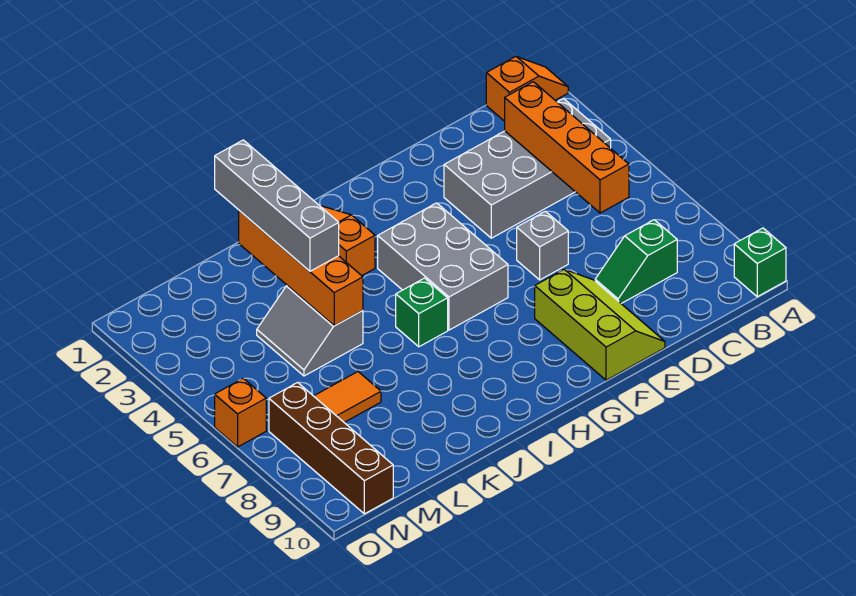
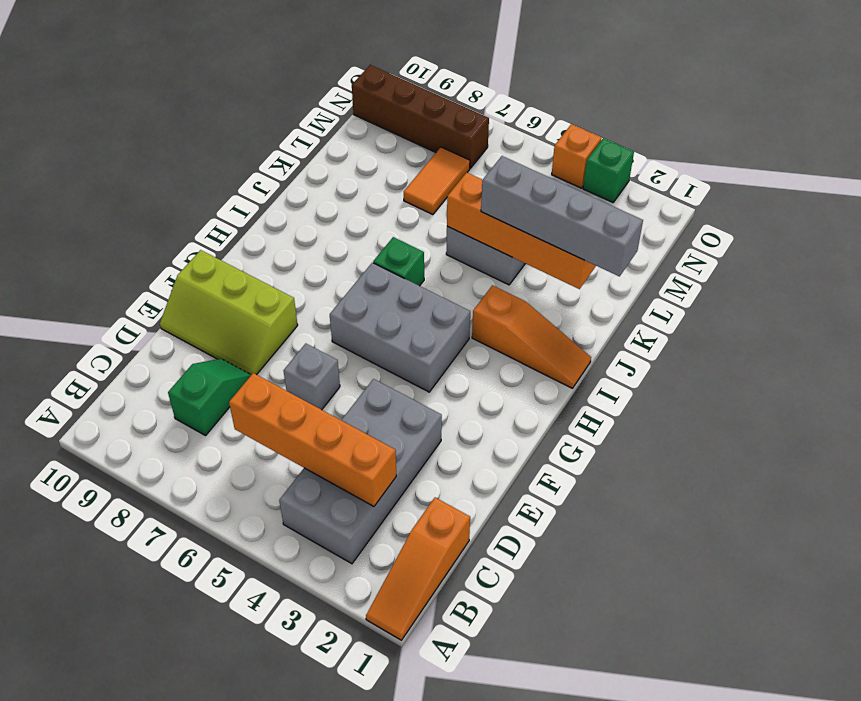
orange slope A1:B1 level 1 top B -> orange slope A1:C1 level 1 top C
green brick A10 level 1 -> green brick O3 level 1
orange brick O6 level 1 -> orange brick O4 level 1

